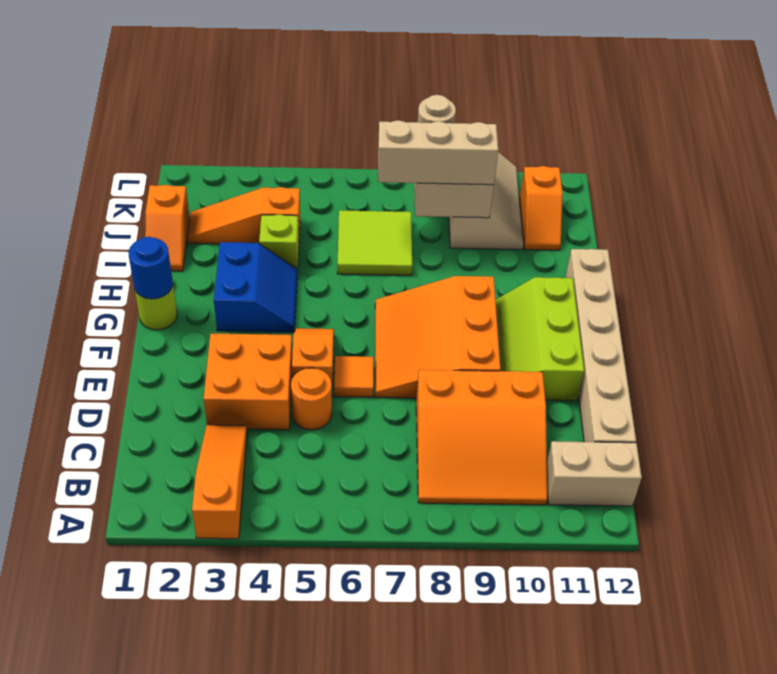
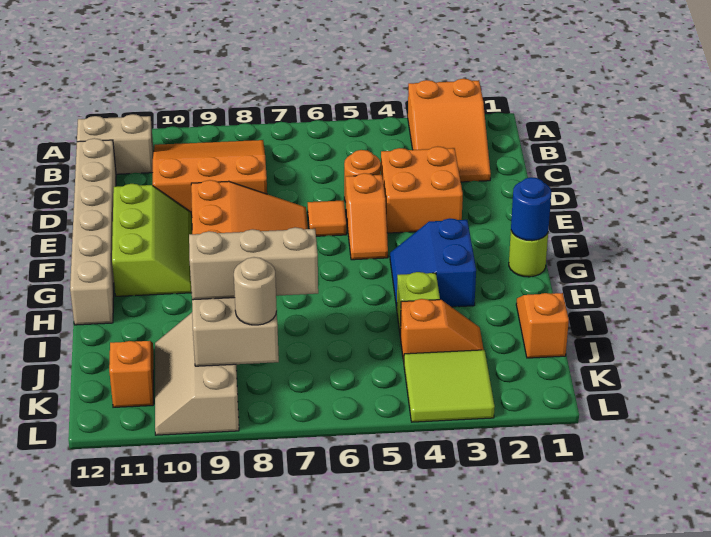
orange slope A3:C3 level 1 top A -> orange slope A2:C3 level 1 top A
lime tile I6:J7 level 1 -> lime tile K3:L4 level 1
orange slope J2:J4 level 1 top 4 -> orange slope J3:J4 level 1 top 4

